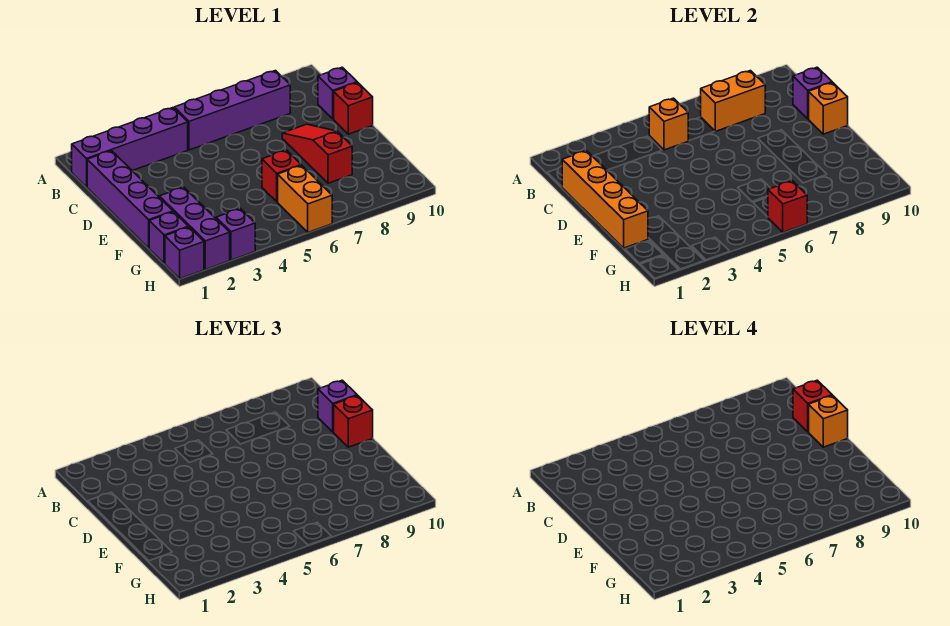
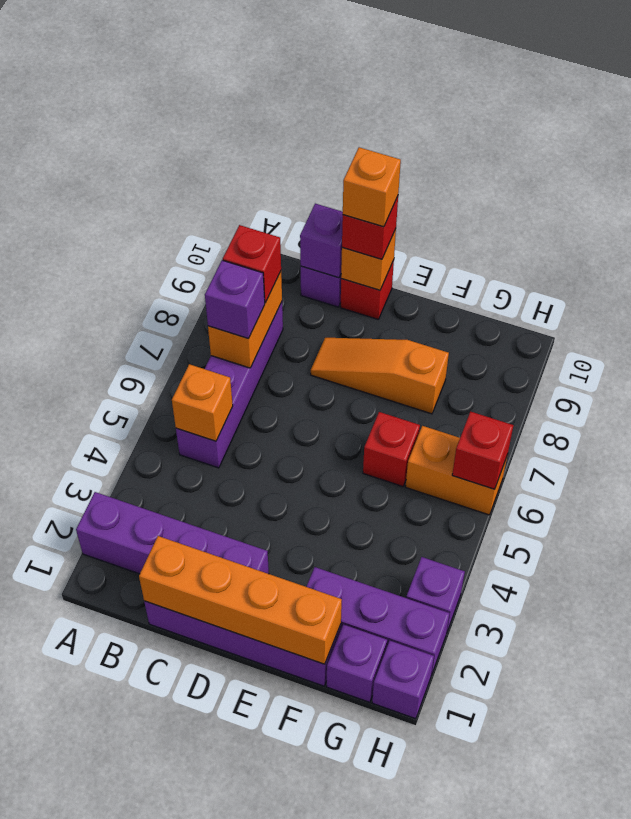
purple brick B1:B4 level 1 -> purple brick A2:D2 level 1
purple brick C10 level 3 -> purple brick B7 level 3
red brick C10 level 4 -> red brick B8 level 3
red slope D8:F8 level 1 top F -> orange slope D8:F8 level 1 top F

